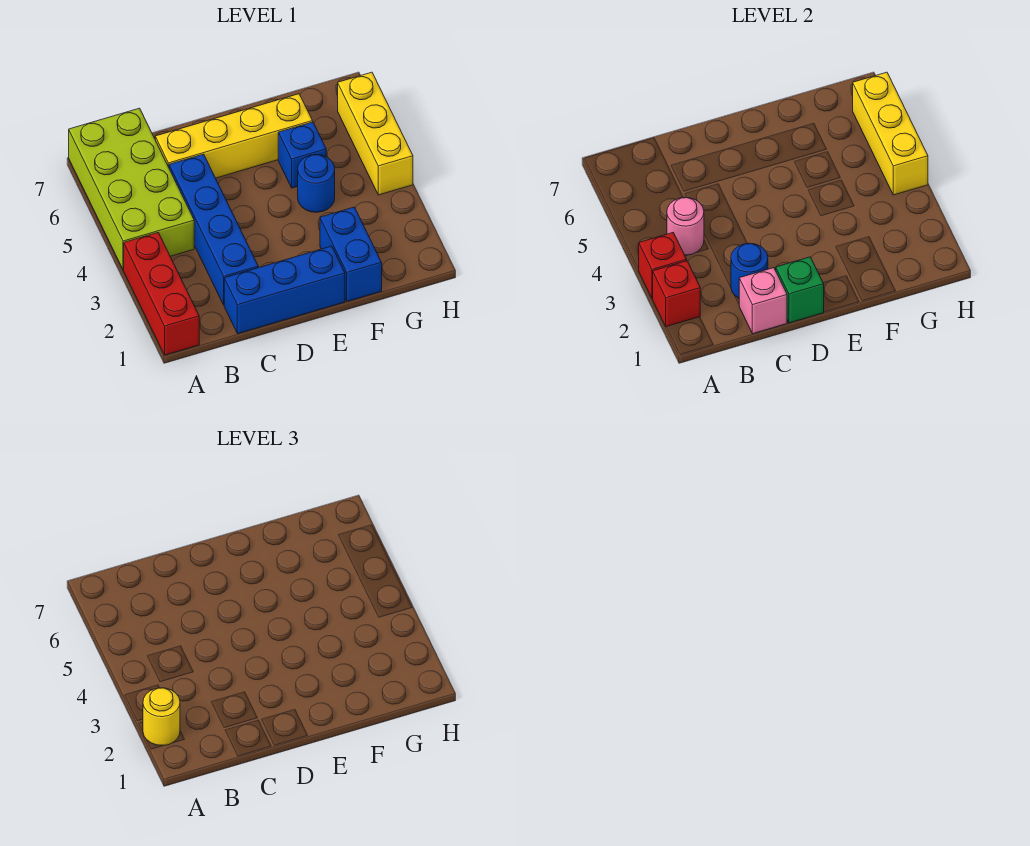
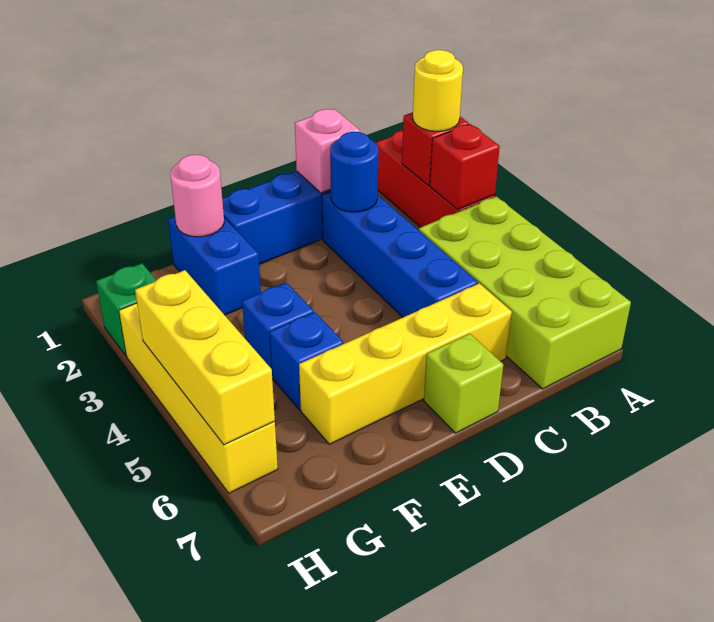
pink round brick B4 level 2 -> pink round brick F1 level 2
green brick D1 level 2 -> green brick H2 level 1
none -> lime brick D7 level 1
blue round brick F4 level 1 -> blue brick F4 level 1
yellow brick H4:H6 level 1 -> yellow brick H3:H6 level 1

